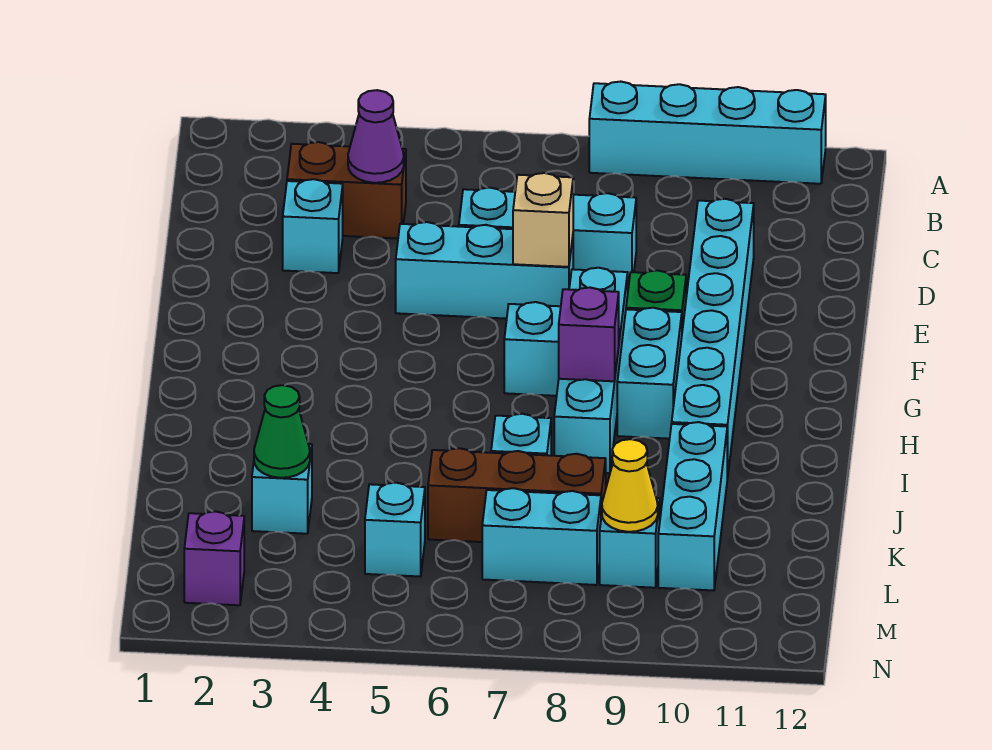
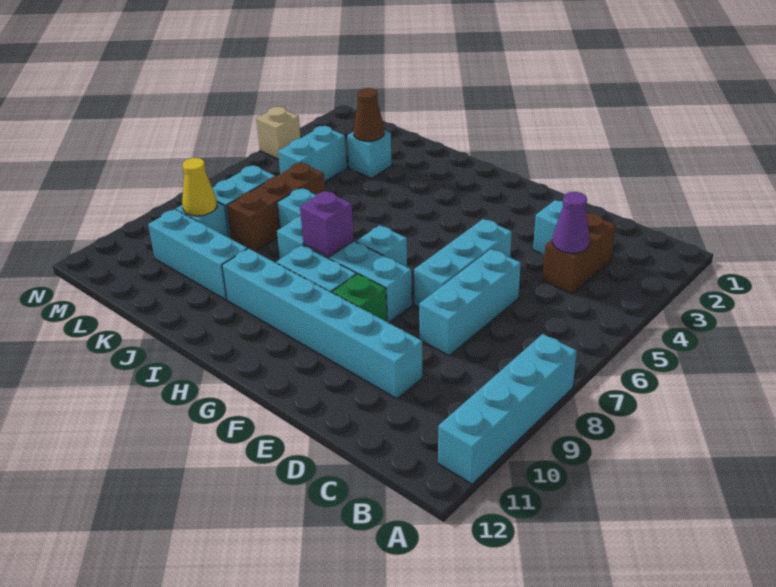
tan brick E7 level 2 -> tan brick N4 level 1
green cone K3 level 2 -> brown cone K3 level 2
cyan brick L5 level 1 -> cyan brick L4:L5 level 1
purple brick M2 level 1 -> none

